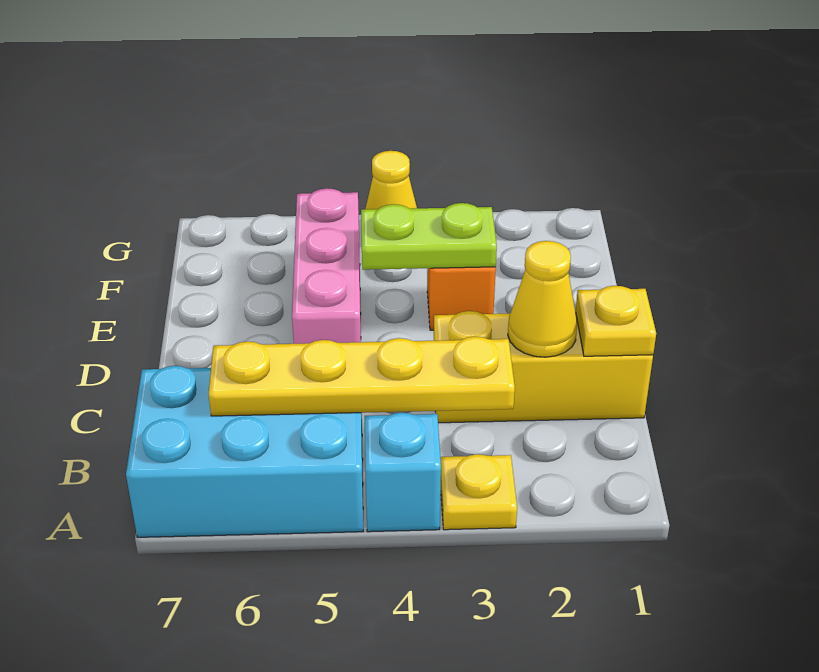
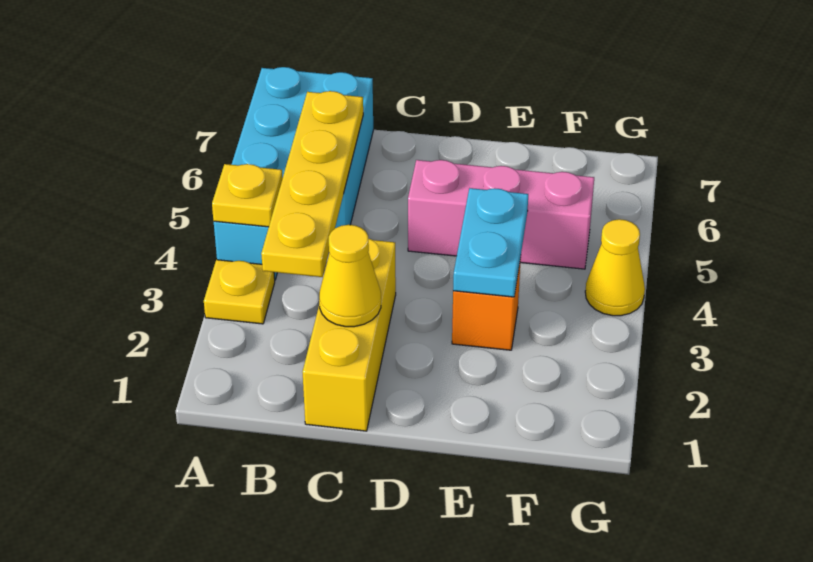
yellow plate C1 level 2 -> yellow plate A4 level 2
lime plate E3:E4 level 2 -> cyan plate E3:E4 level 2

